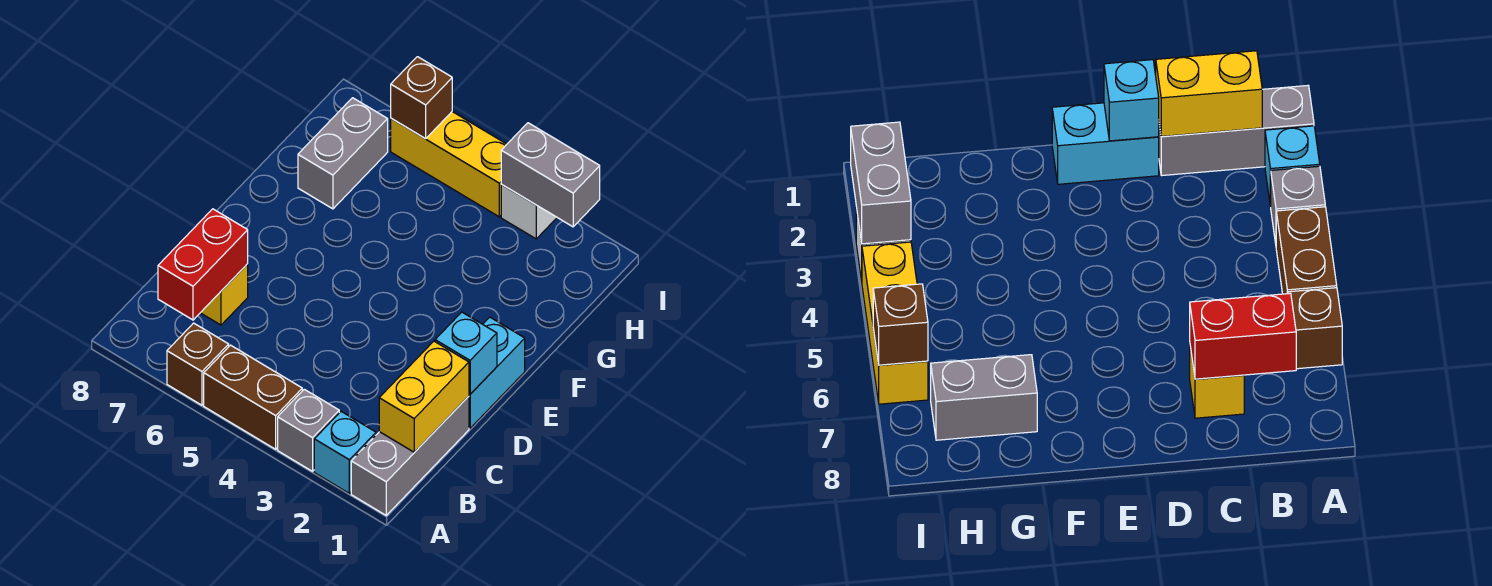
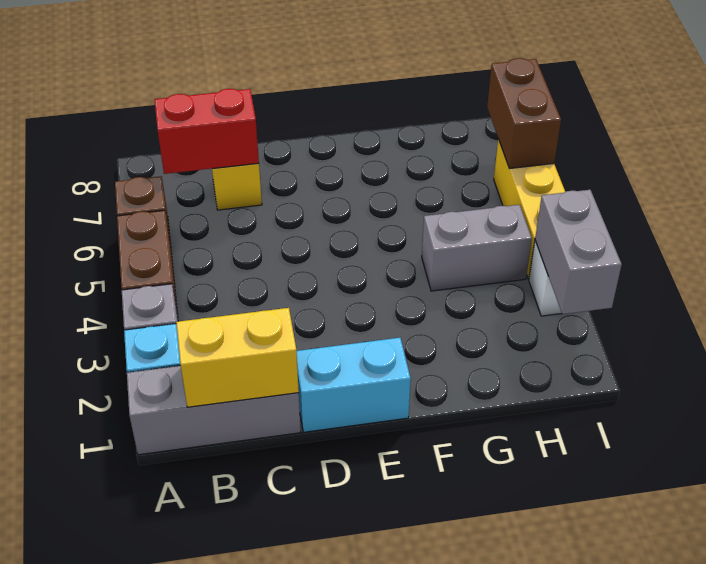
cyan brick D1 level 2 -> none
grey brick G7:H7 level 1 -> grey brick G4:H4 level 1
brown brick I6 level 2 -> brown brick I6:I7 level 2

